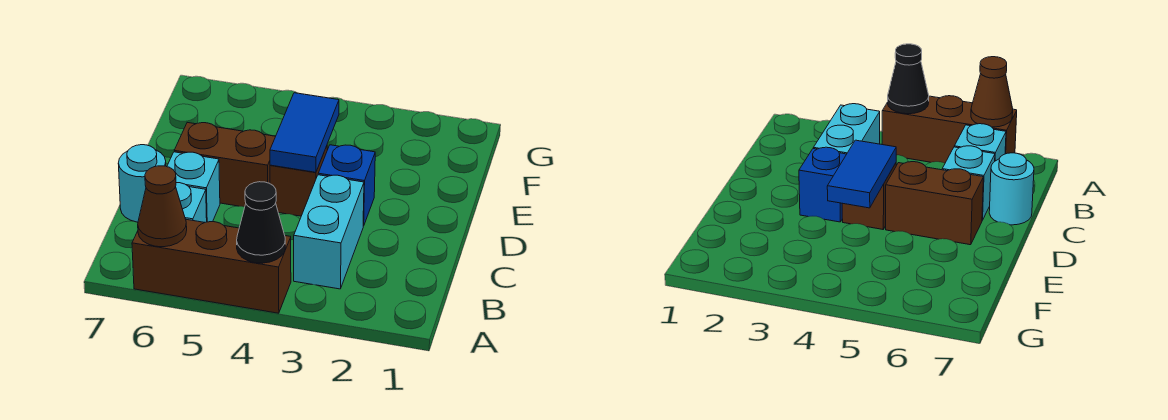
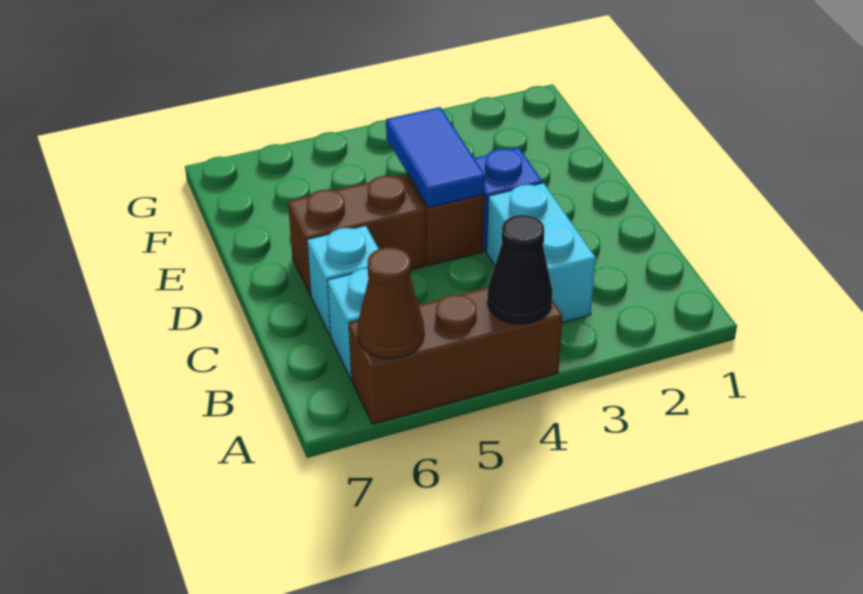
cyan round brick C7 level 1 -> none

